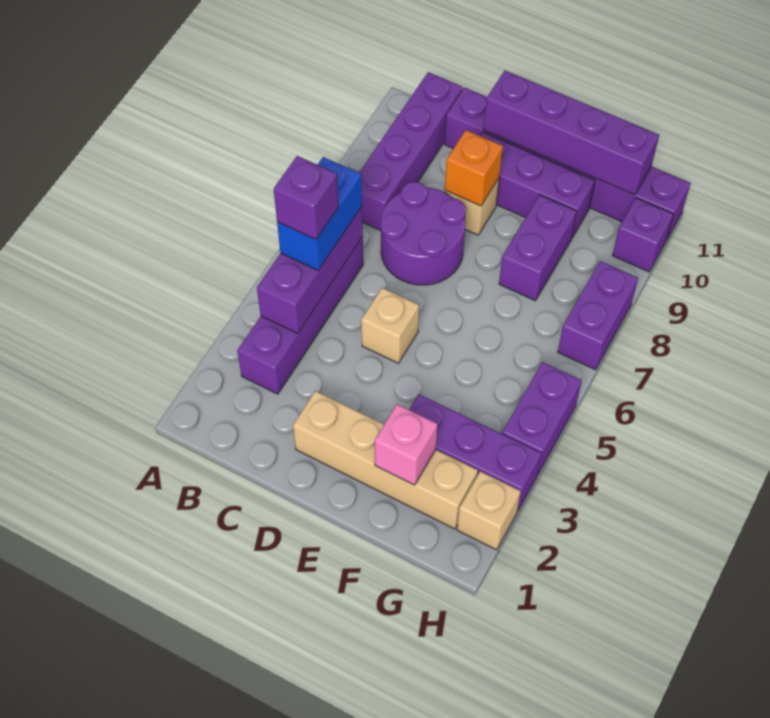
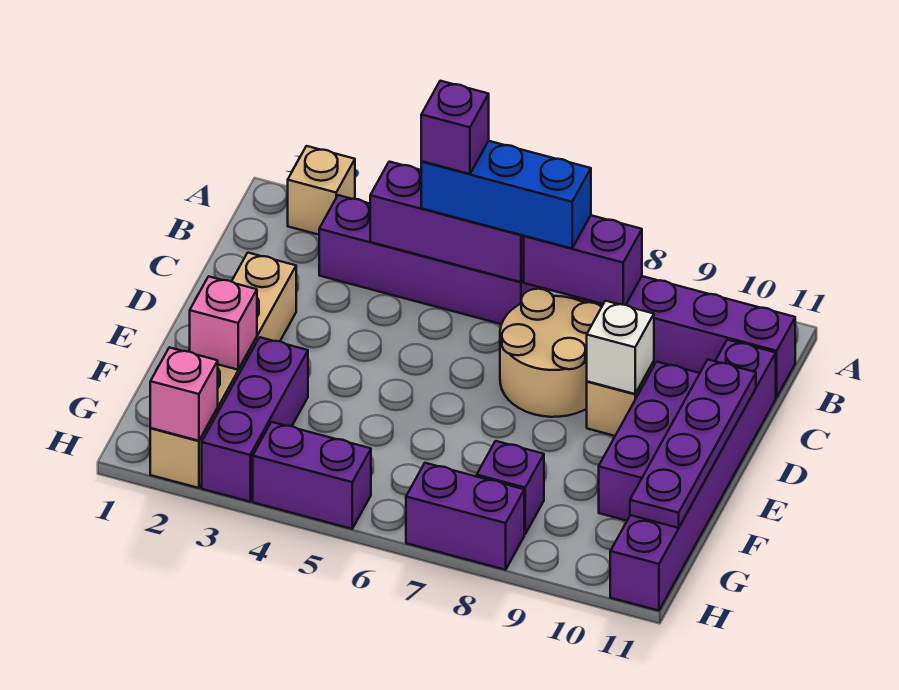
blue brick B5:B6 level 3 -> blue brick B5:B7 level 3
purple round brick C7:D8 level 1 -> tan round brick C7:D8 level 1
tan brick D5 level 1 -> tan brick A2 level 1
orange brick D9 level 2 -> white brick D9 level 2
purple brick D11:G11 level 2 -> purple plate D11:G11 level 2
purple brick F8:F9 level 1 -> purple brick B7:B8 level 2
none -> pink brick H2 level 2
purple brick H10 level 1 -> purple brick G8 level 1

